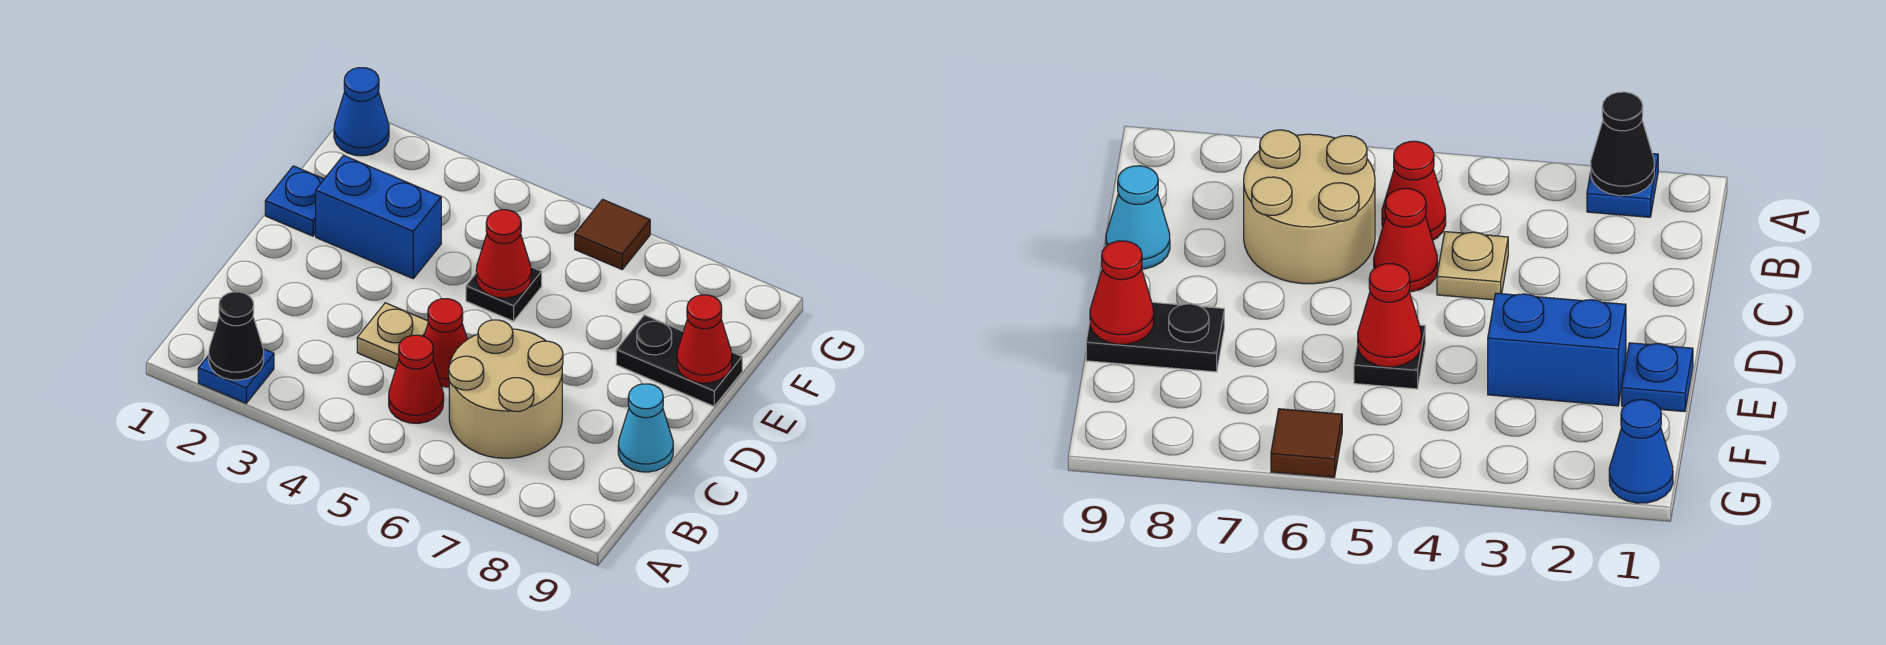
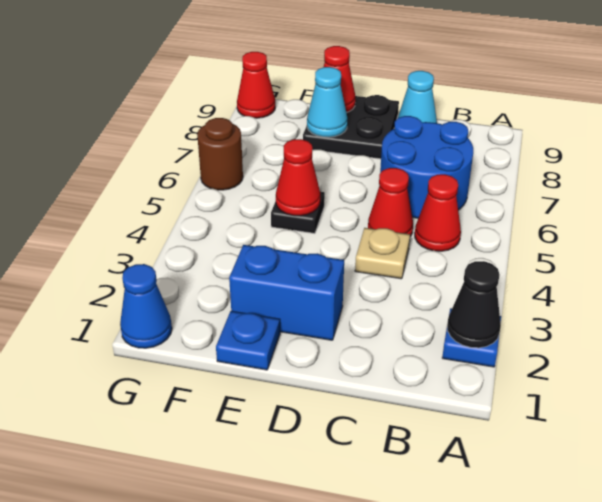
tan round brick B6:C7 level 1 -> blue round brick B6:C7 level 1
blue brick E2:E3 level 1 -> blue brick D2:E2 level 1
black plate E8:E9 level 1 -> black plate D8:E9 level 1
none -> cyan cone E8 level 2
brown tile G6 level 1 -> brown round brick G6 level 1
none -> red cone G9 level 1

